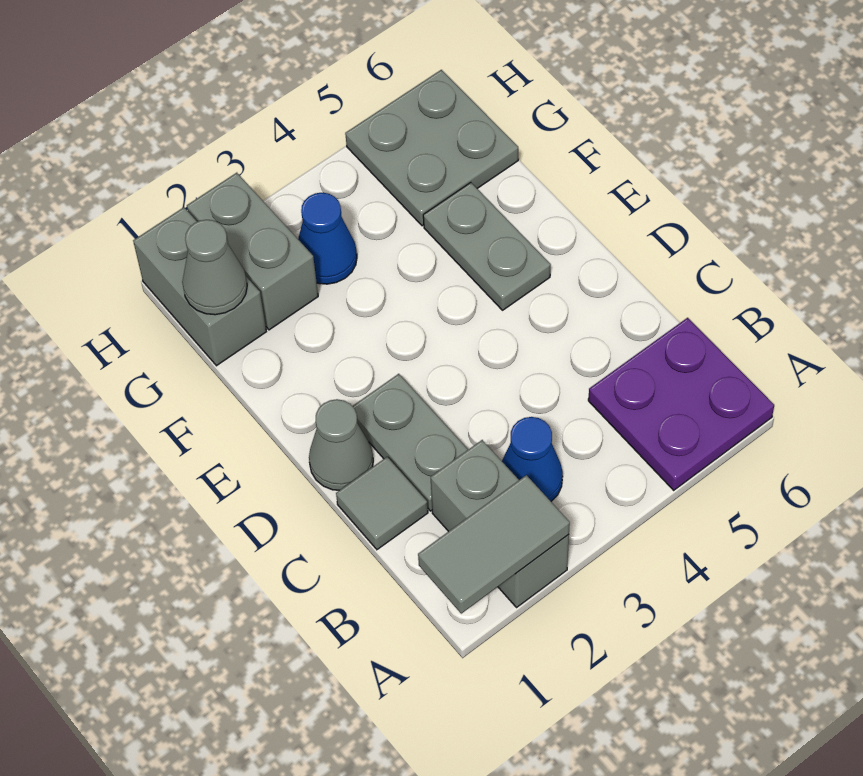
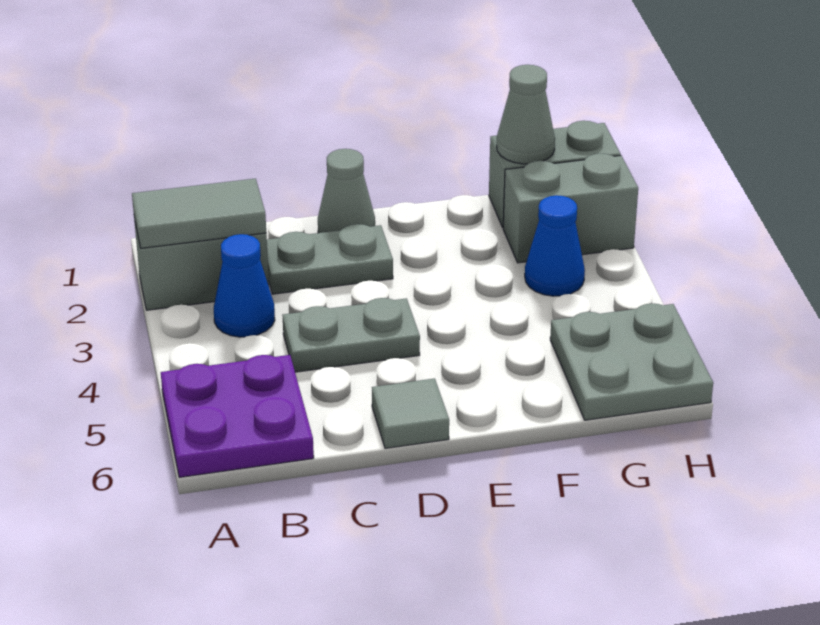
grey tile A1:A2 level 2 -> grey tile A2:B2 level 2
grey tile C1 level 1 -> grey tile D6 level 1
grey plate E5:F5 level 1 -> grey plate C4:D4 level 1

